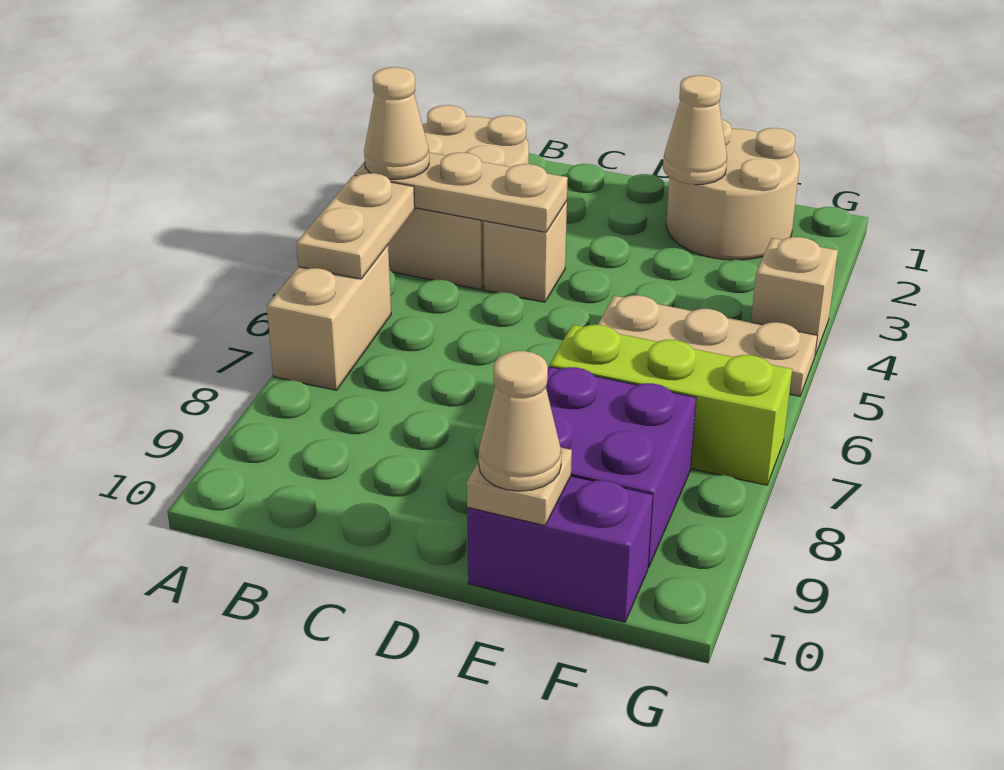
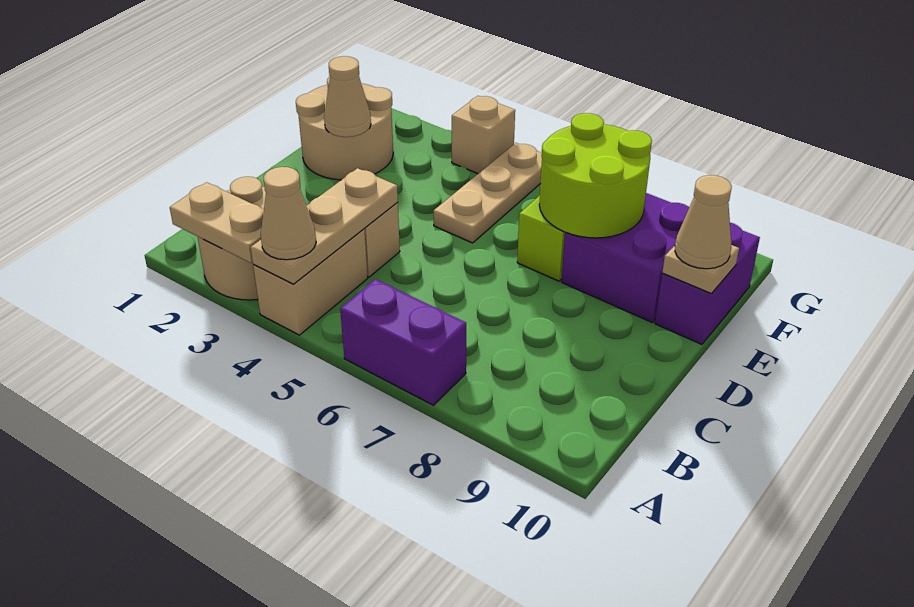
tan plate A5:A6 level 2 -> tan plate A2:A3 level 2
tan brick A6:A7 level 1 -> purple brick A6:A7 level 1
none -> lime round brick E7:F8 level 2

